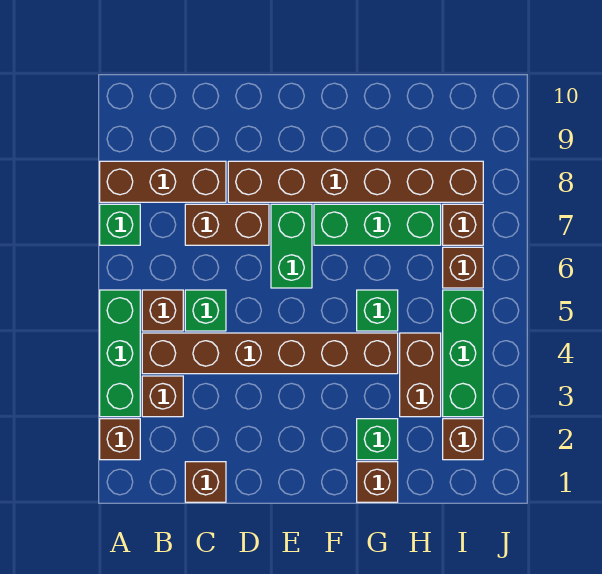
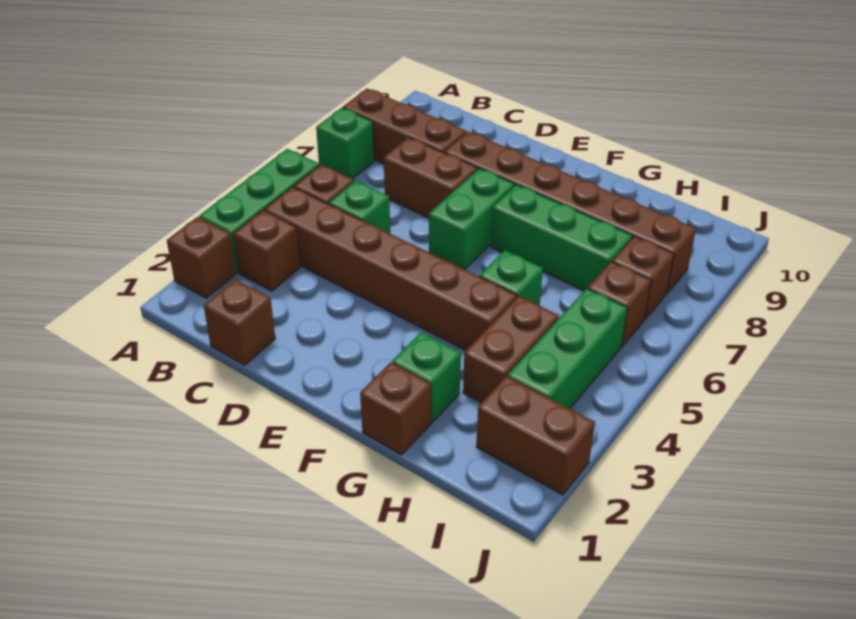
brown brick I2 level 1 -> brown brick I2:J2 level 1

